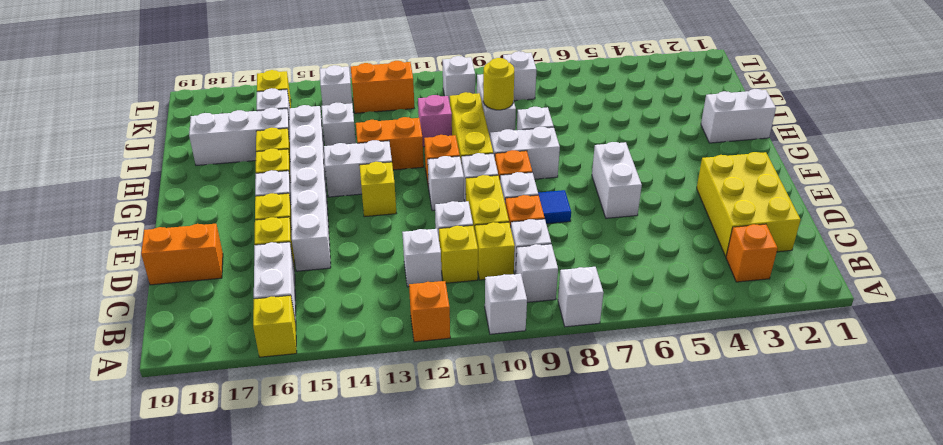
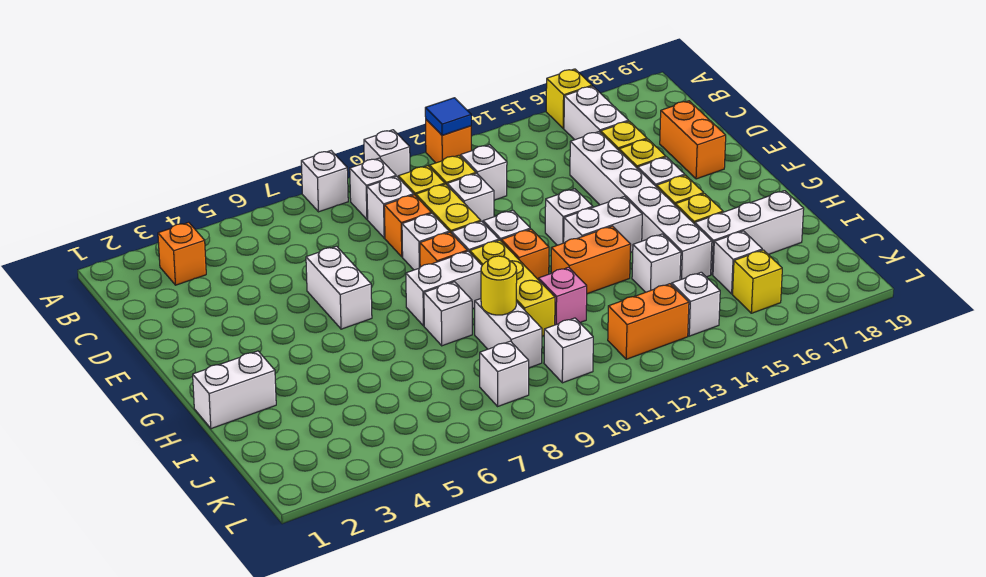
yellow brick C2:E3 level 1 -> none
orange brick D18:D19 level 1 -> orange brick D18:E18 level 1
blue tile E8 level 1 -> blue tile A12 level 2
yellow brick F13 level 1 -> white brick F13 level 1

